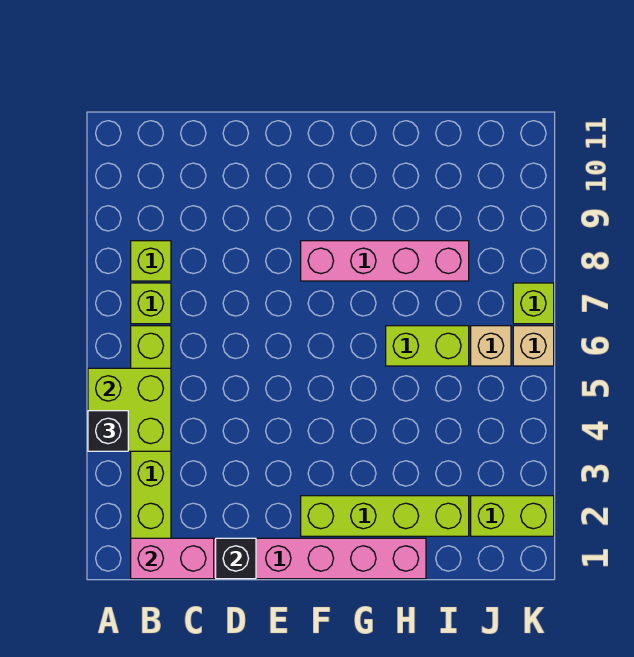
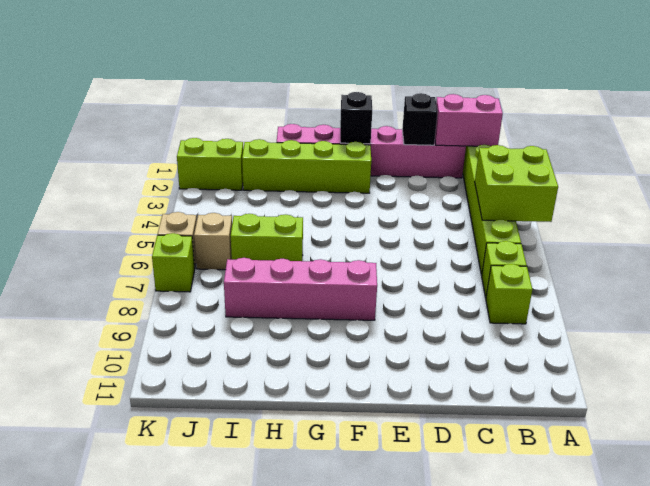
black brick A4 level 3 -> black brick F1 level 2

